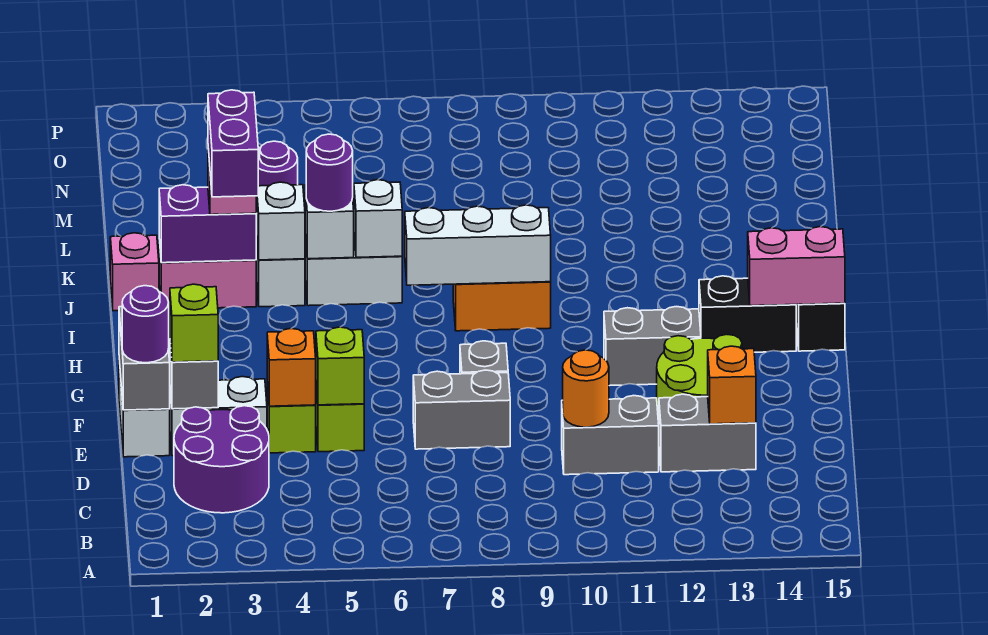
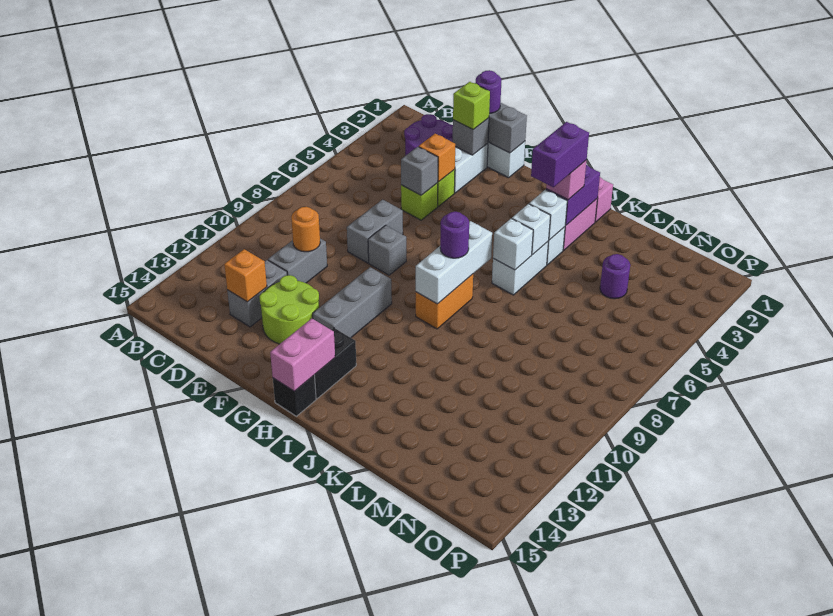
lime brick E5 level 2 -> grey brick E5 level 2
grey brick G11:G12 level 1 -> grey brick G10:G12 level 1
purple brick I3:J3 level 4 -> purple brick J3:J4 level 4
purple round brick J5 level 3 -> purple round brick I8 level 3

